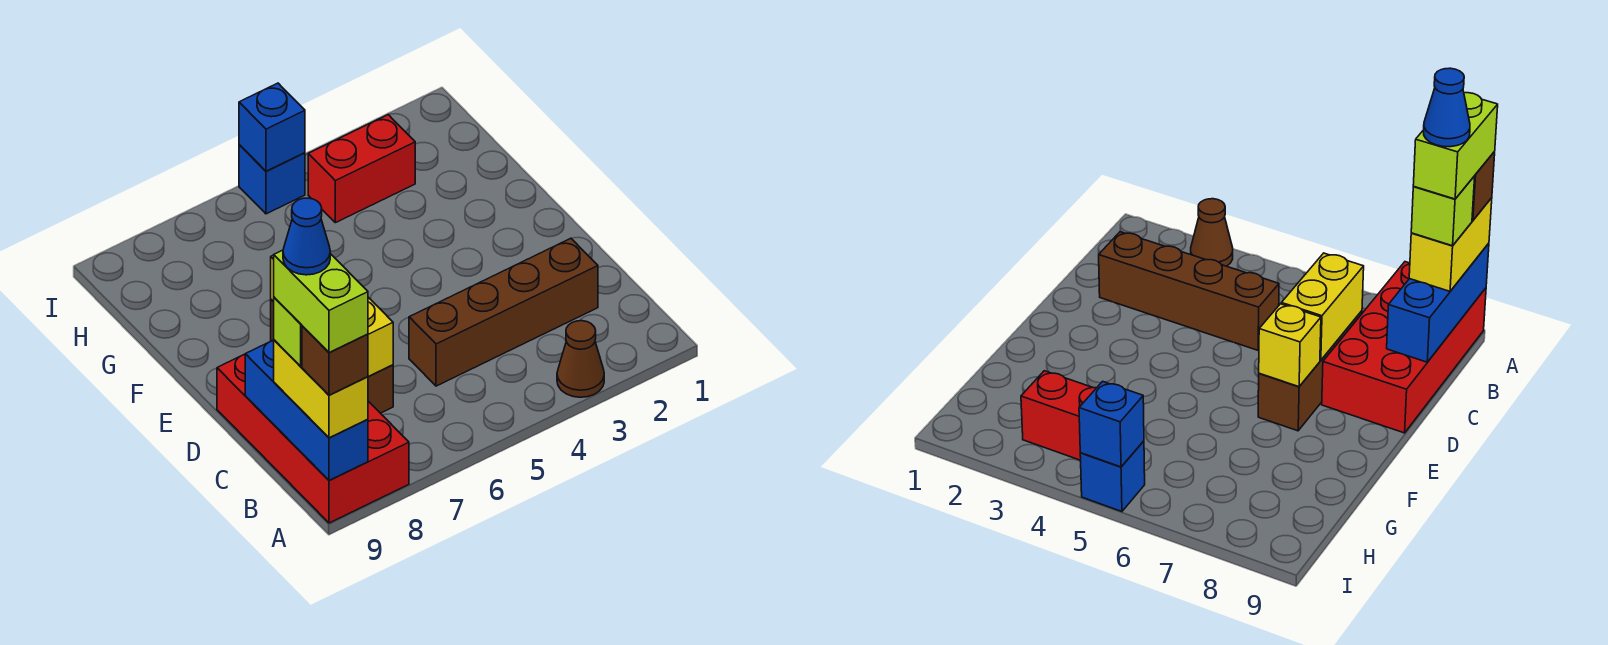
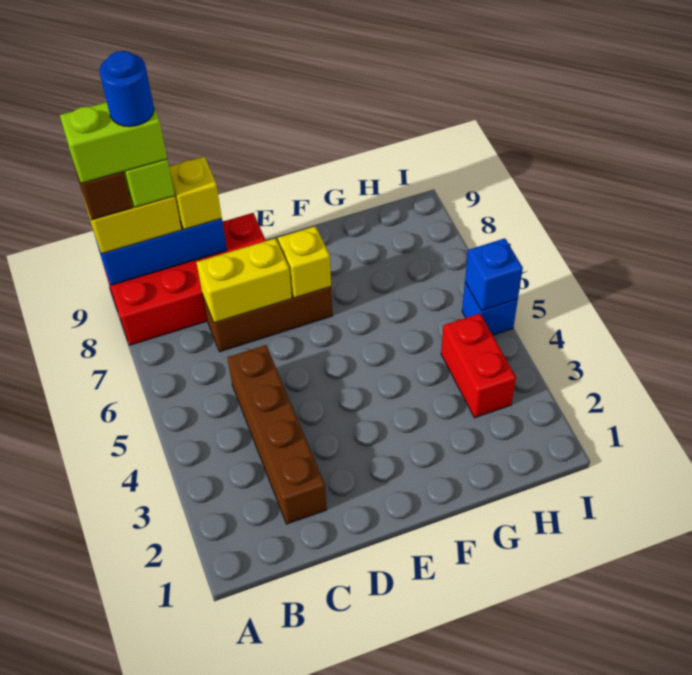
brown cone A3 level 1 -> none
blue cone B9 level 6 -> blue round brick B9 level 6
none -> yellow brick C9 level 3

